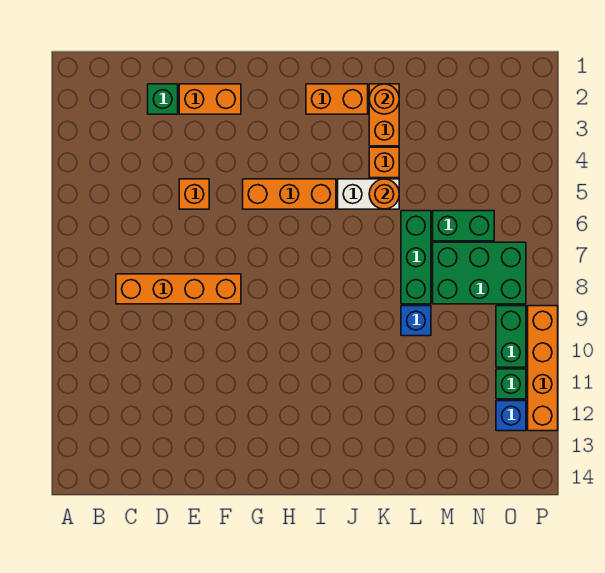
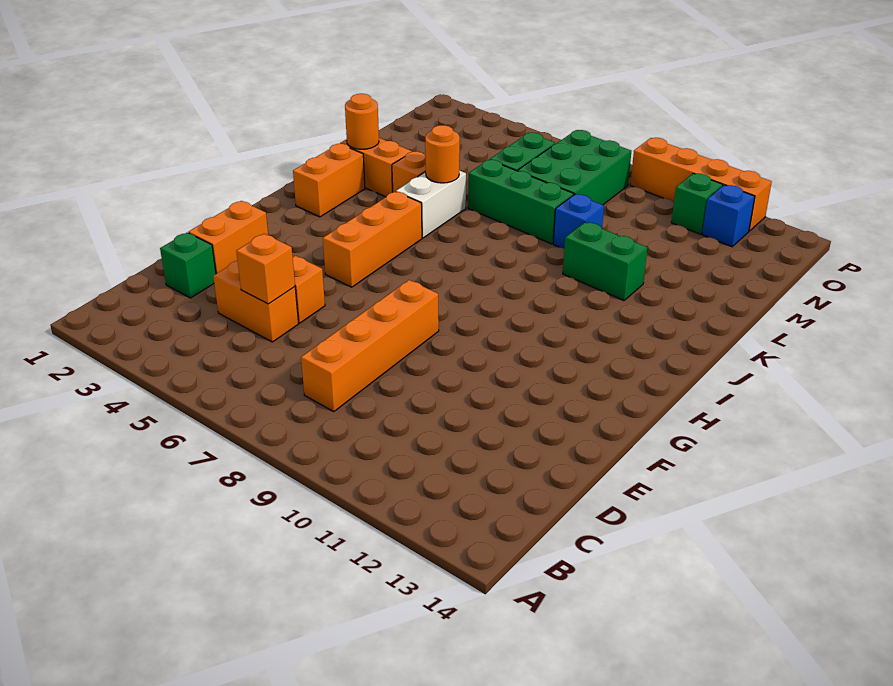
none -> orange brick D4:D5 level 1
none -> orange brick D5 level 2
green brick O9:O10 level 1 -> green brick K10:K11 level 1

